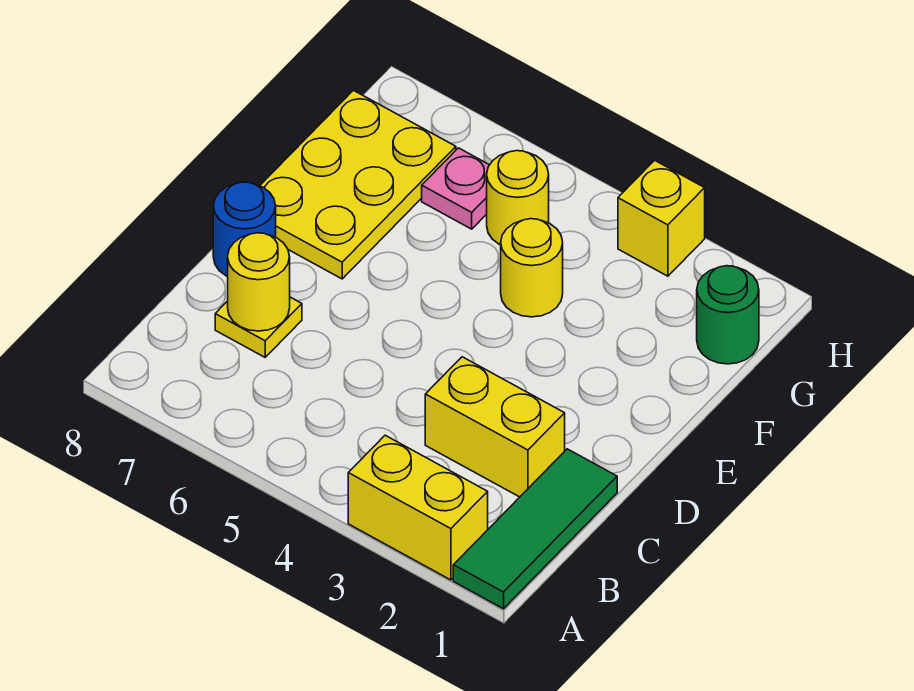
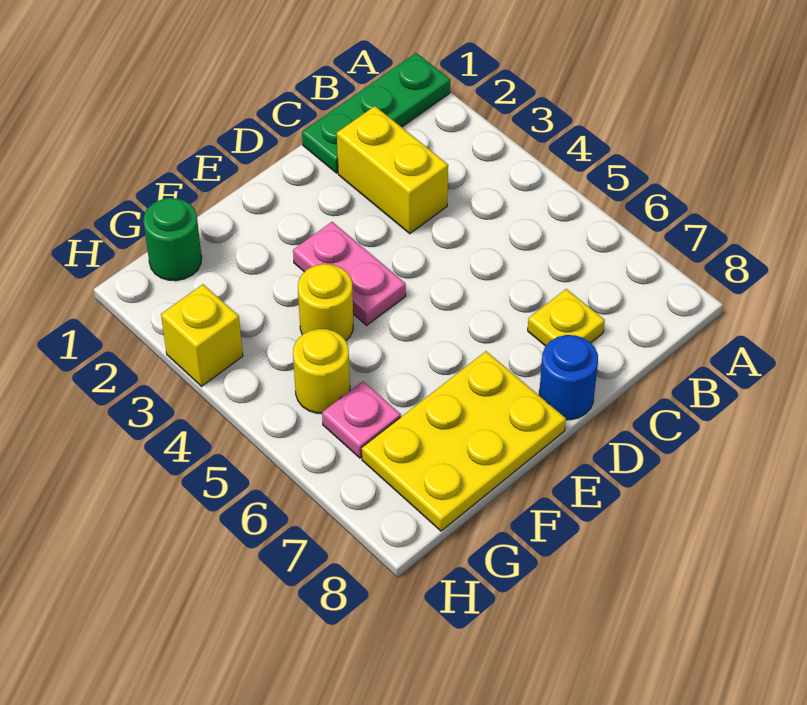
green tile A1:C1 level 1 -> green plate A1:C1 level 1
yellow brick A2:A3 level 1 -> none
yellow round brick C7 level 2 -> none
none -> pink plate E3:E4 level 1

